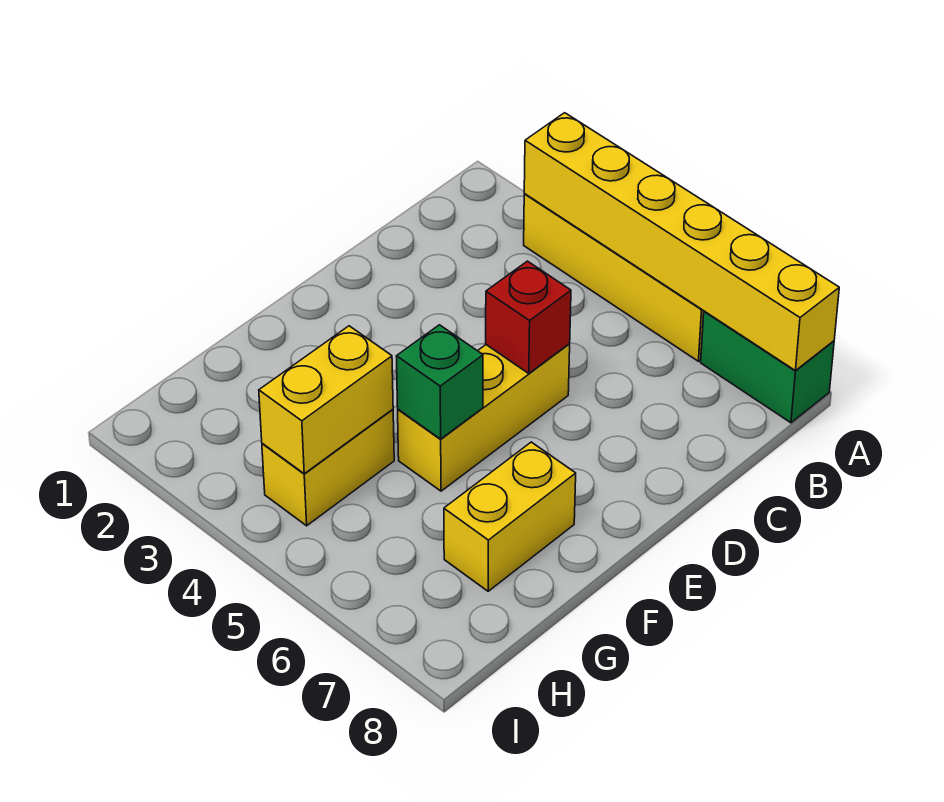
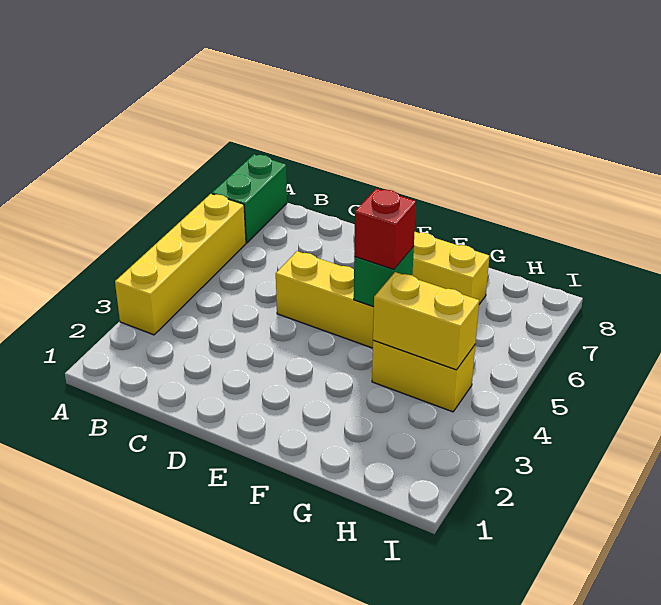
yellow brick A3:A8 level 2 -> none
red brick D5 level 2 -> red brick F5 level 3

